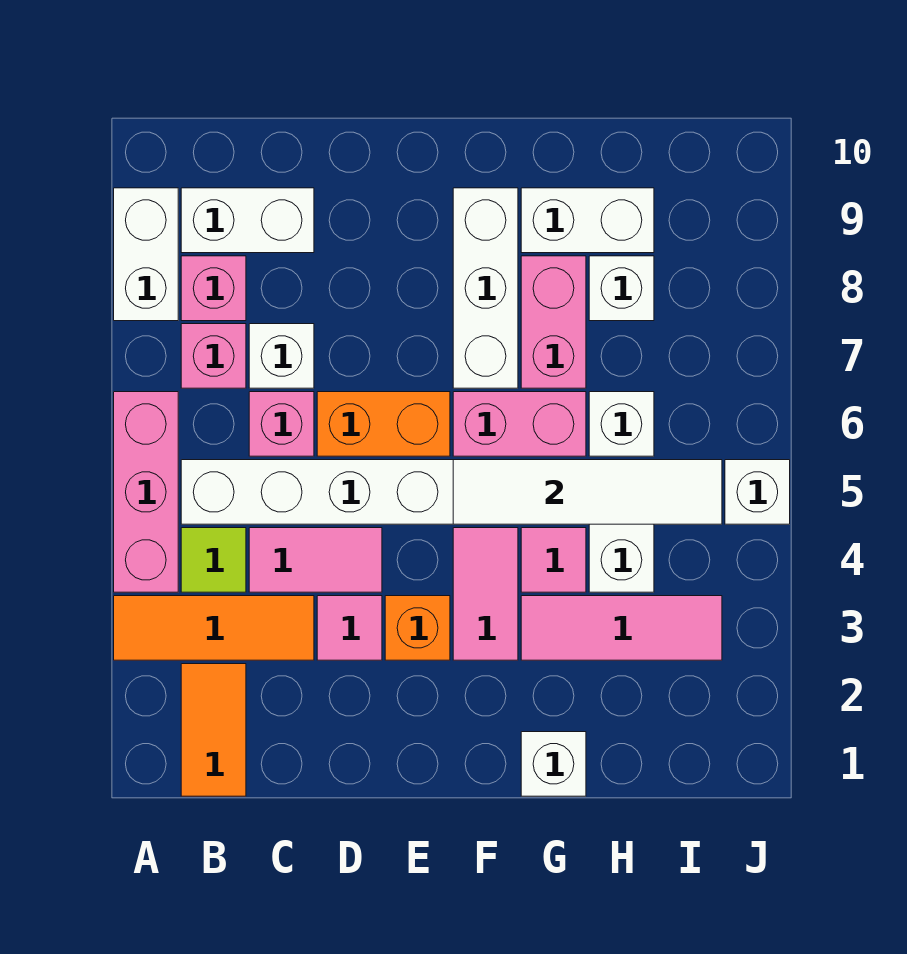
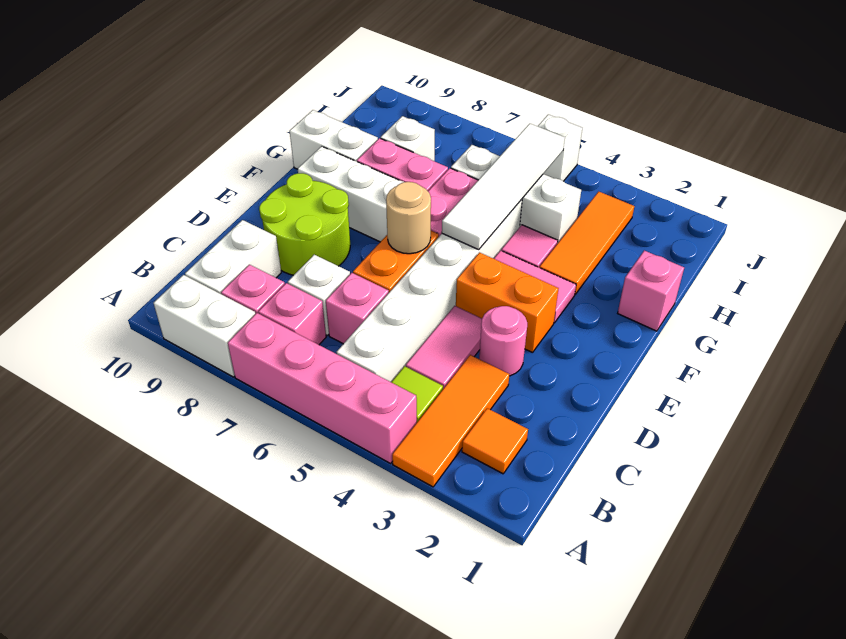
pink brick A4:A6 level 1 -> pink brick A4:A7 level 1
orange tile B1:B2 level 1 -> orange tile B2 level 1
pink tile D3 level 1 -> pink round brick D3 level 1
none -> lime round brick D8:E9 level 1
orange brick E3 level 1 -> orange brick E3:E4 level 1
none -> tan round brick E6 level 2
white brick G1 level 1 -> pink brick G1 level 1
pink tile G3:I3 level 1 -> orange tile G3:I3 level 1
white brick G9:H9 level 1 -> white brick G9:G10 level 1

